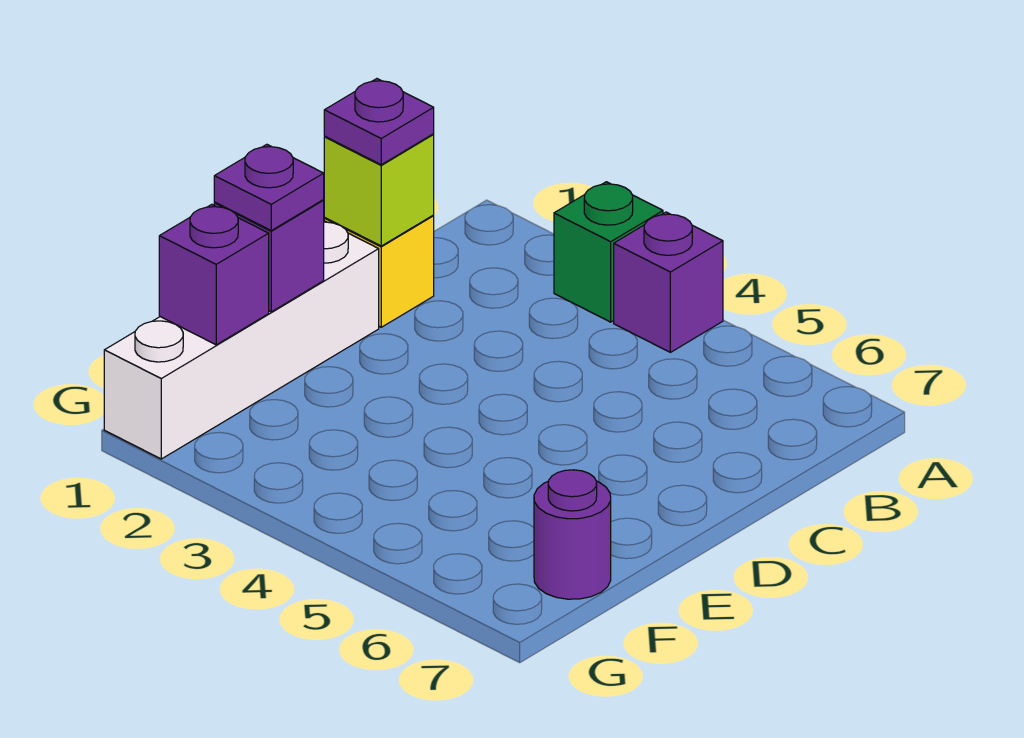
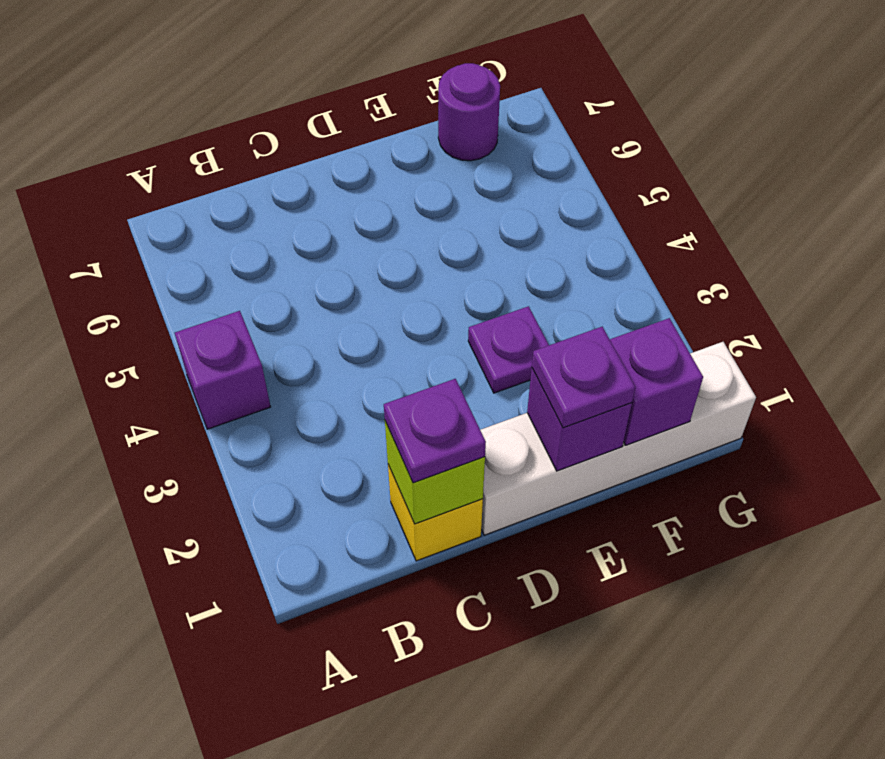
green brick A3 level 1 -> none
none -> purple plate E3 level 1

